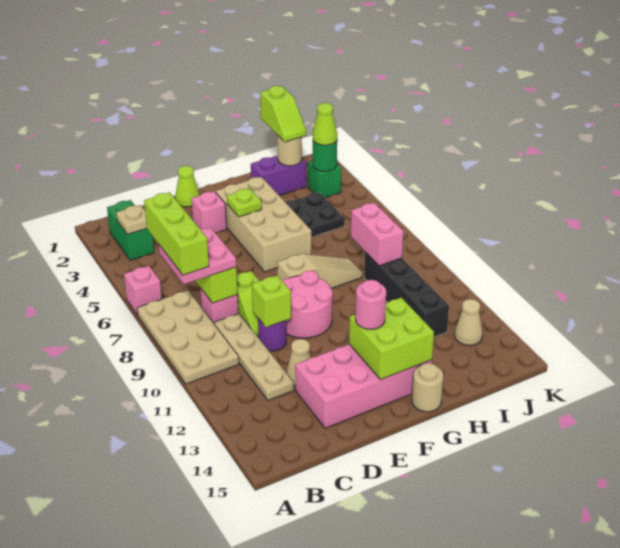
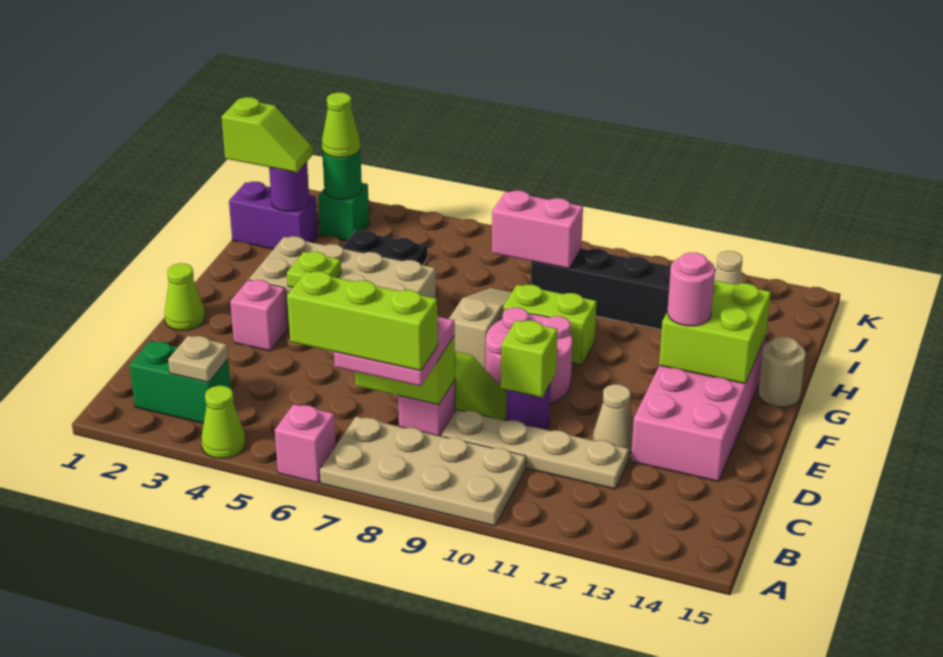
none -> lime cone A4 level 1
none -> lime brick G9:G10 level 1
purple brick H2:I2 level 1 -> purple brick I1:I2 level 1
tan round brick I2 level 2 -> purple round brick I2 level 2

